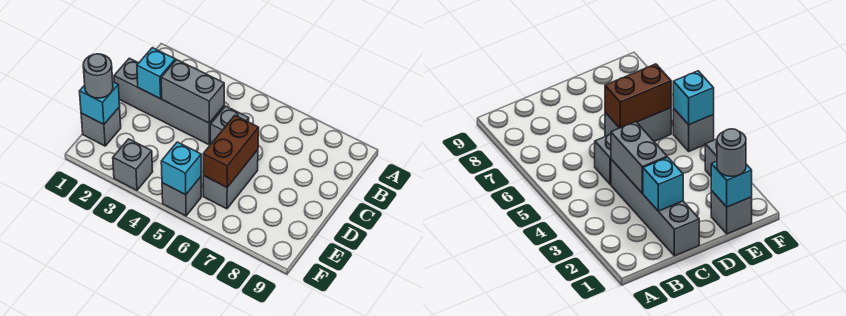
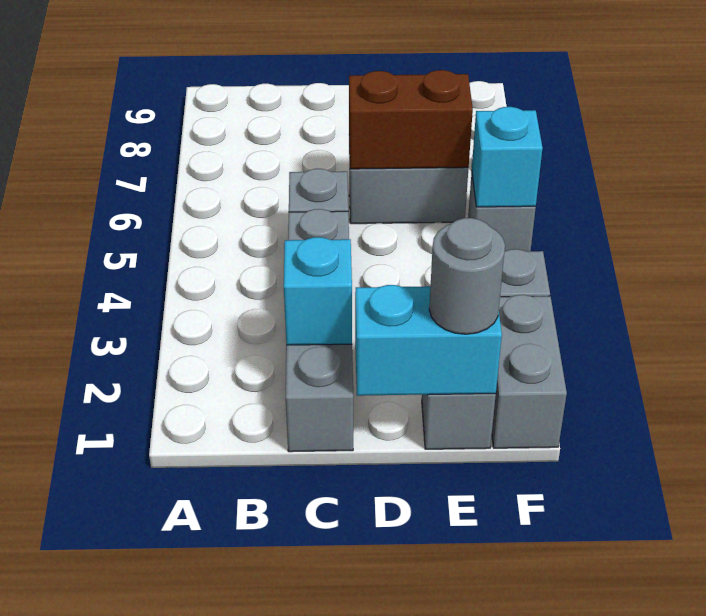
grey brick C3:C4 level 2 -> grey brick F1:F2 level 1
cyan brick E1 level 2 -> cyan brick D1:E1 level 2

